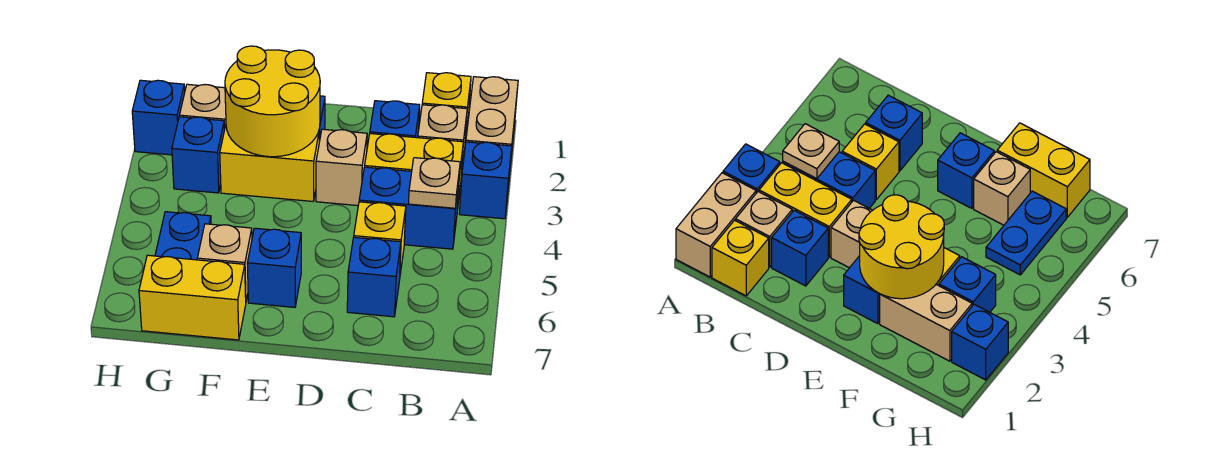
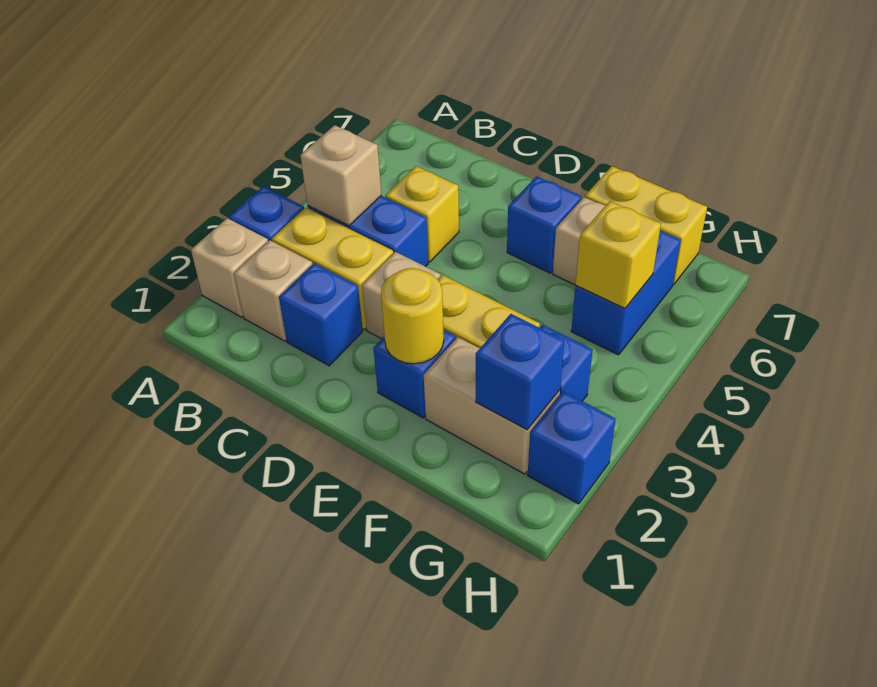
tan brick A1:A2 level 1 -> tan brick A2 level 1
yellow brick B1 level 1 -> yellow brick G5 level 2
tan plate B4 level 2 -> tan brick B4 level 2
blue brick C6 level 1 -> blue brick G2 level 2
yellow round brick E2:F3 level 2 -> yellow round brick E2 level 2
blue plate G5:G6 level 1 -> blue brick G5:G6 level 1

